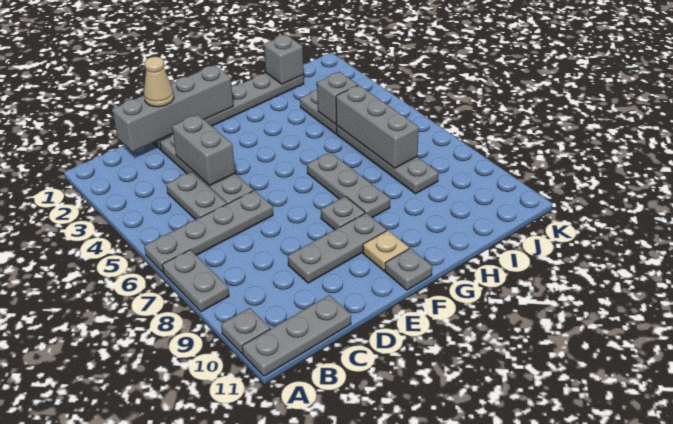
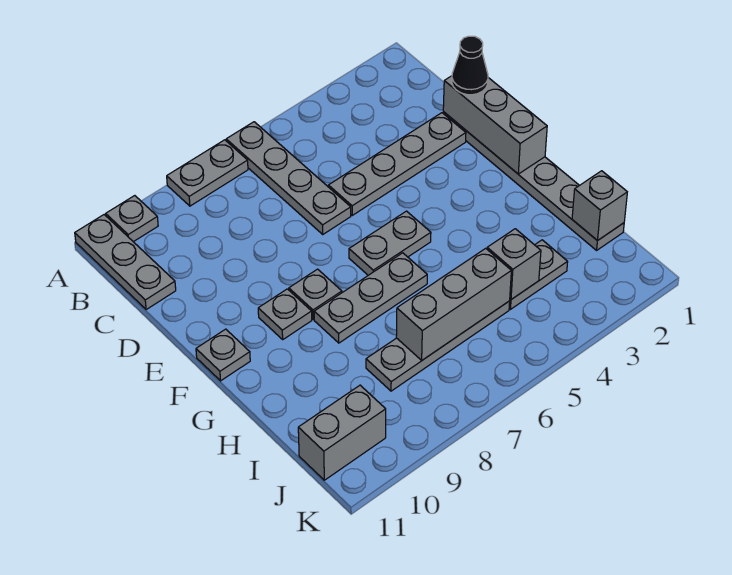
grey brick C1:F1 level 2 -> grey brick D1:F1 level 2
grey plate C4:C5 level 1 -> grey plate F5:F6 level 1
tan cone D1 level 3 -> black cone D1 level 3
grey brick D3:D4 level 2 -> grey brick J10:J11 level 1
grey plate D9:F9 level 1 -> grey plate F9 level 1
tan plate F10 level 1 -> none

